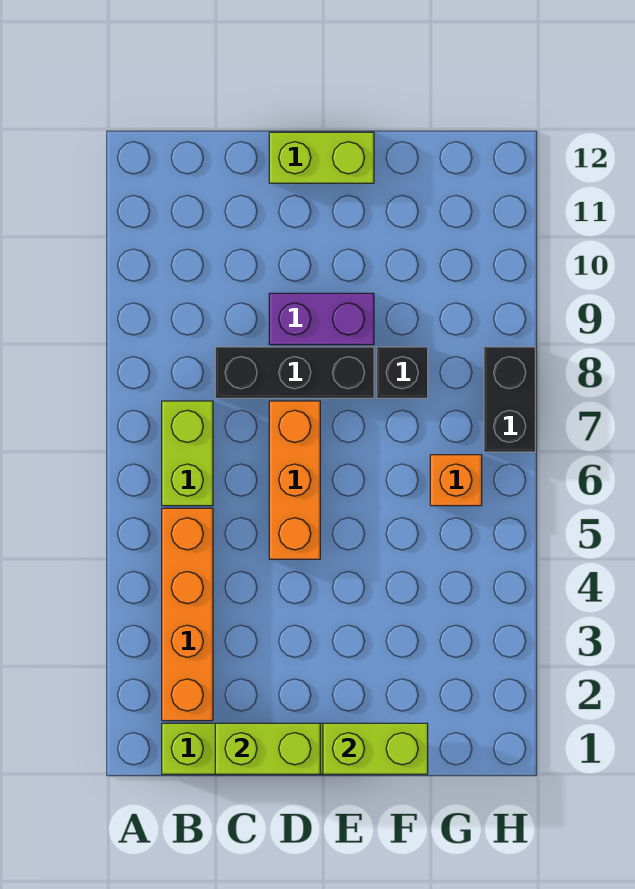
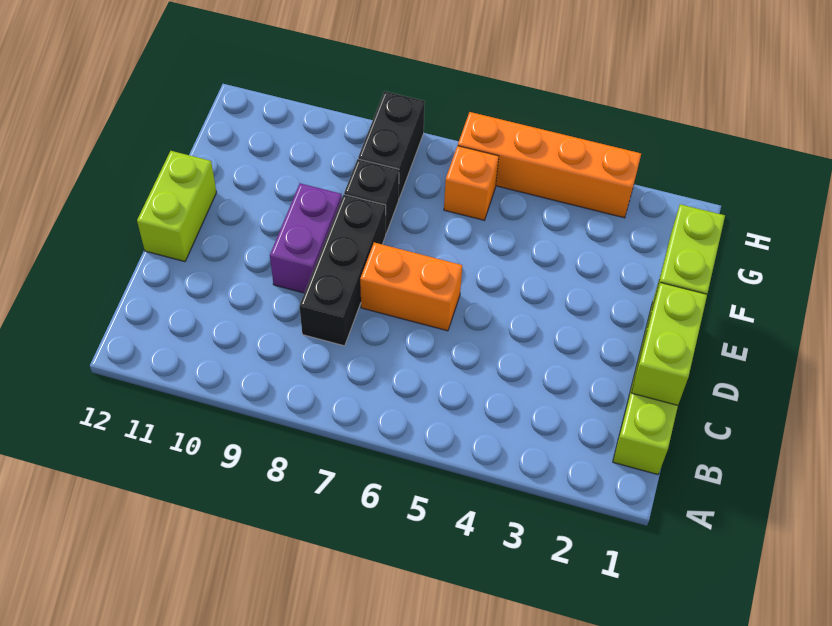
orange brick B2:B5 level 1 -> orange brick H3:H6 level 1
lime brick B6:B7 level 1 -> none
orange brick D5:D7 level 1 -> orange brick D6:D7 level 1
black brick H7:H8 level 1 -> black brick G8:H8 level 1

